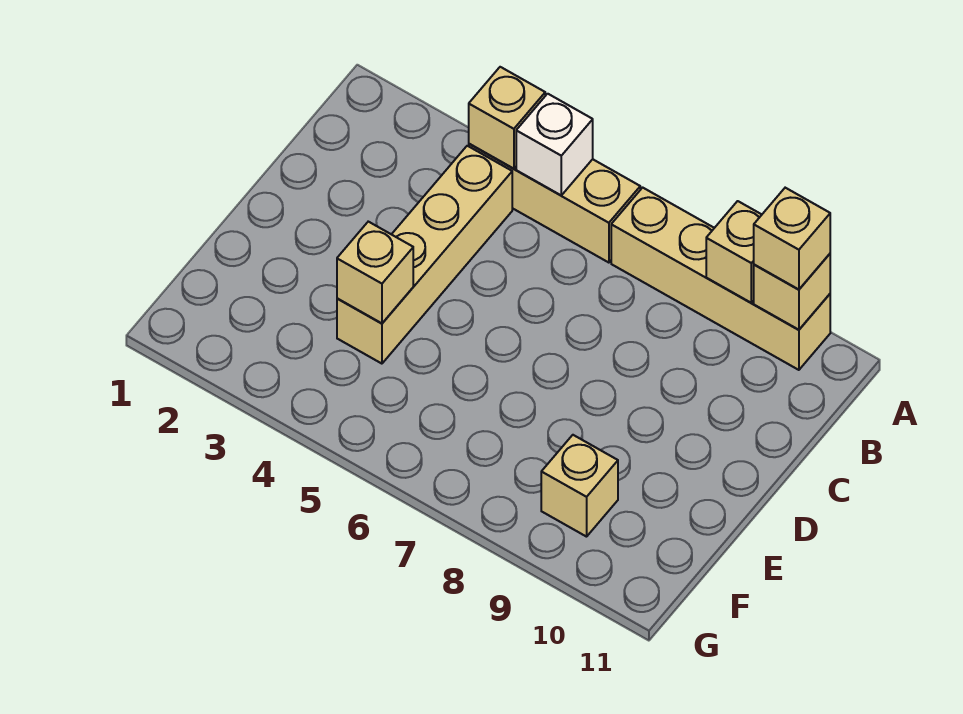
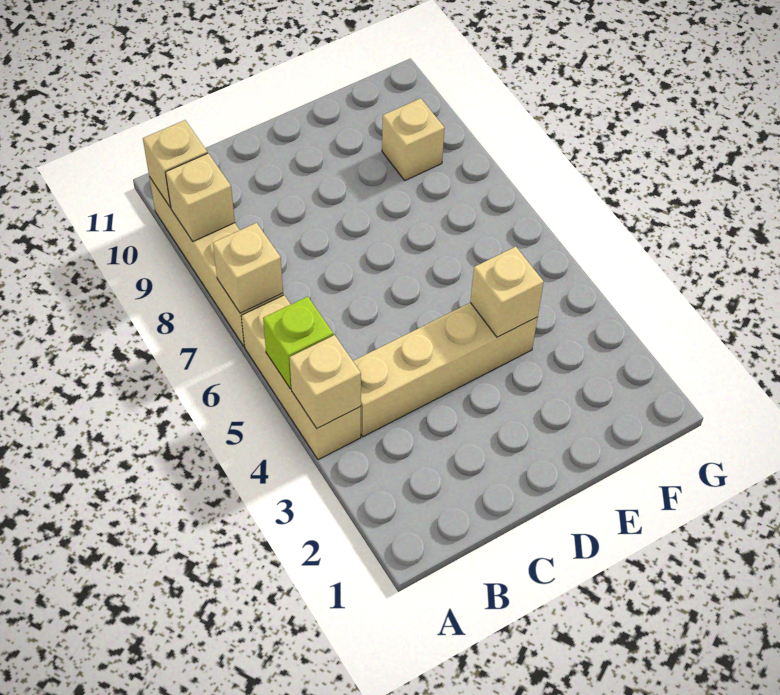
white brick A5 level 2 -> lime brick A5 level 2
tan brick A10 level 3 -> tan brick A7 level 2

